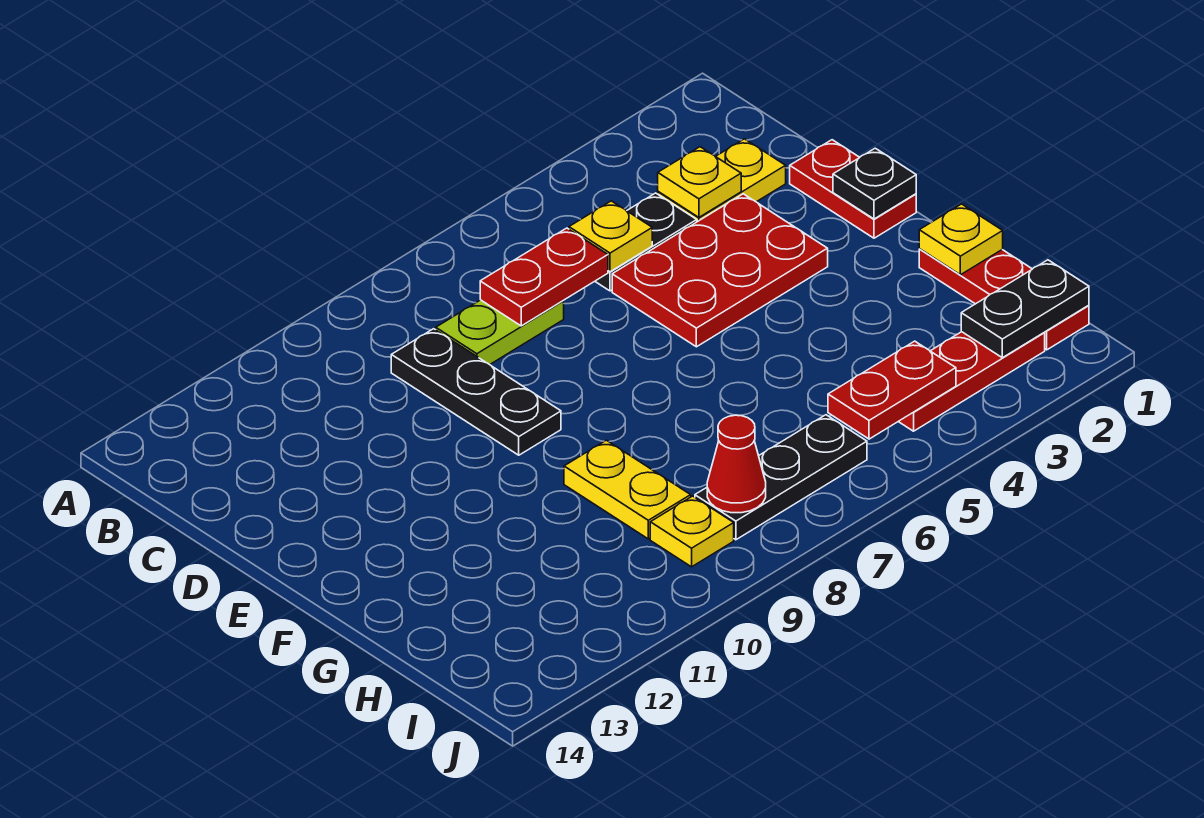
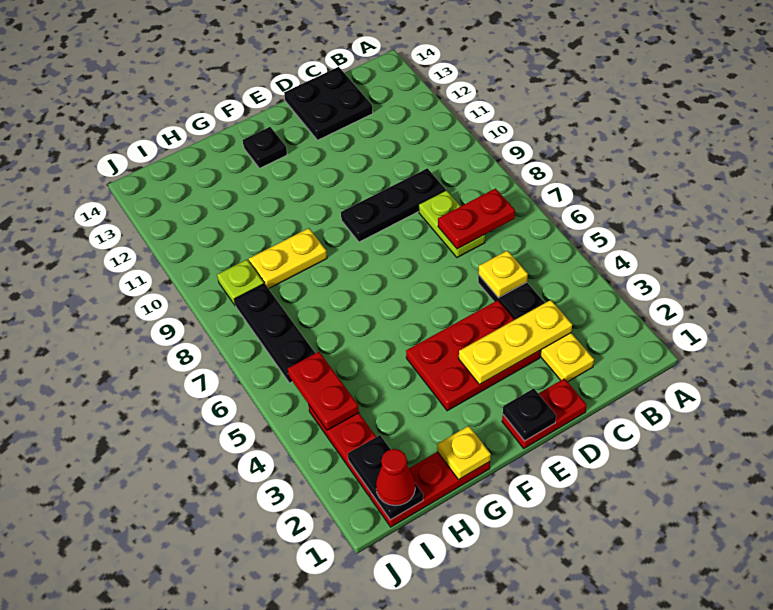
yellow plate C3 level 2 -> yellow plate C3:E3 level 2
red plate C6:C7 level 2 -> red plate B7:C7 level 2
none -> black plate C13:D14 level 1
red plate D3:E5 level 1 -> red plate D3:F4 level 1
none -> black plate F13 level 1
red cone I8 level 2 -> red cone I1 level 3
yellow plate I9 level 1 -> lime plate I9 level 1

